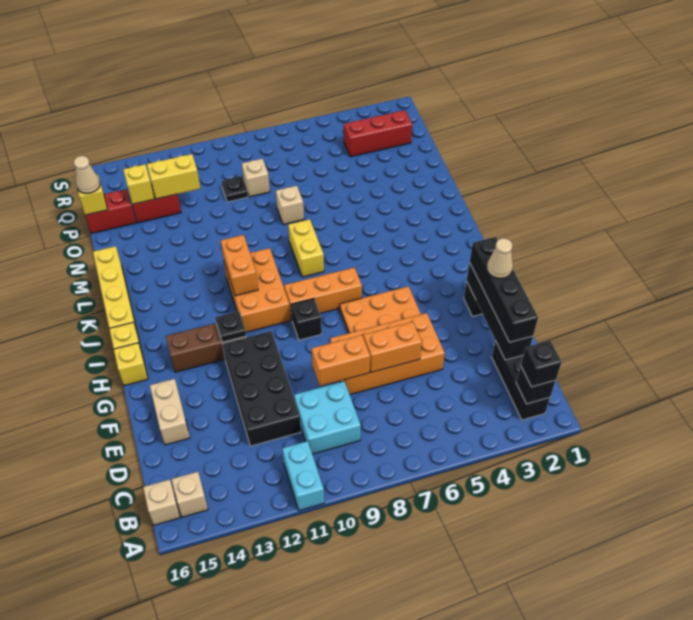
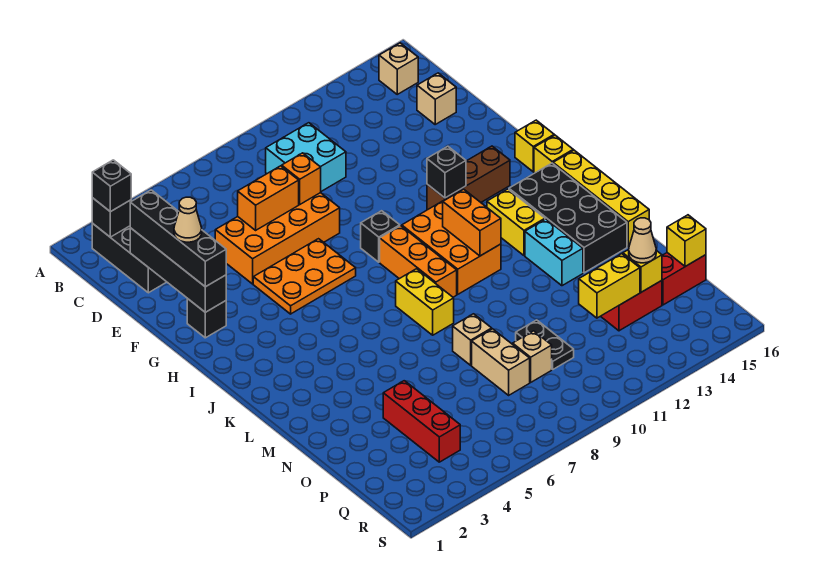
cyan brick A11:B11 level 1 -> cyan brick L13:M13 level 1
tan brick B16 level 1 -> tan brick D15 level 1
black brick D11:G12 level 1 -> black brick J14:M15 level 1
orange brick E8:E9 level 2 -> orange brick E8 level 2
tan brick E15:F15 level 1 -> tan brick O8:P8 level 1
black plate H12 level 2 -> black brick H12 level 2
orange brick I7:I9 level 1 -> orange brick I9:K9 level 1
none -> yellow brick J13:K13 level 1
black plate P10 level 1 -> black plate O10:P10 level 1
tan cone P16 level 3 -> tan cone P14 level 3
red brick Q2:Q4 level 1 -> red brick O4:Q4 level 1

